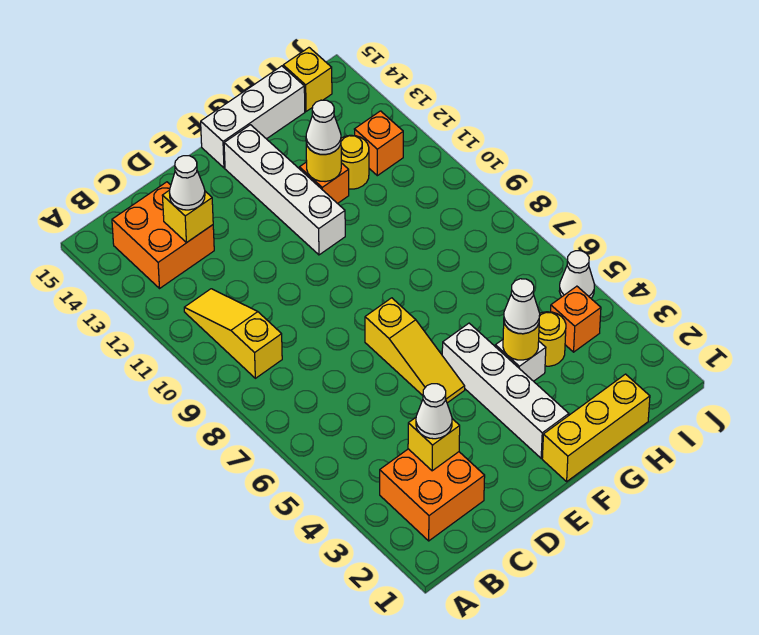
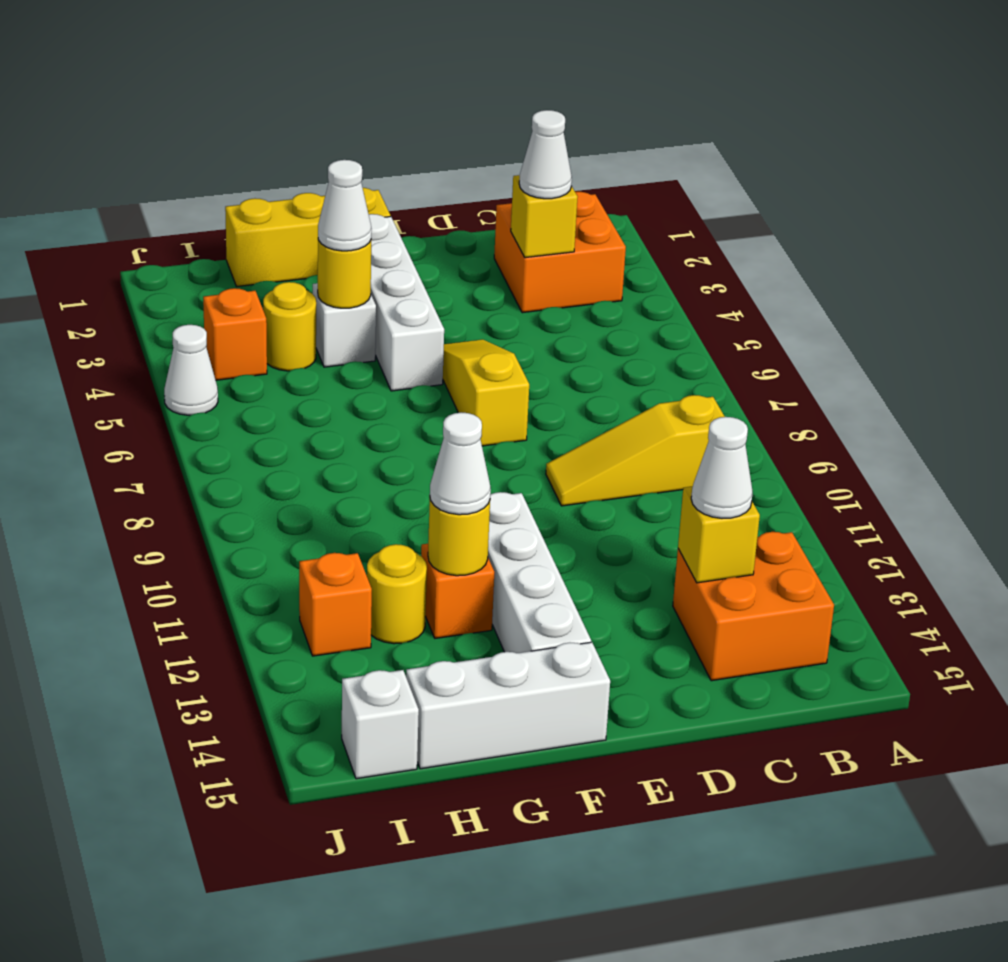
yellow slope B9:B11 level 1 top 9 -> yellow slope B9:D9 level 1 top B
yellow brick I15 level 1 -> white brick I15 level 1

